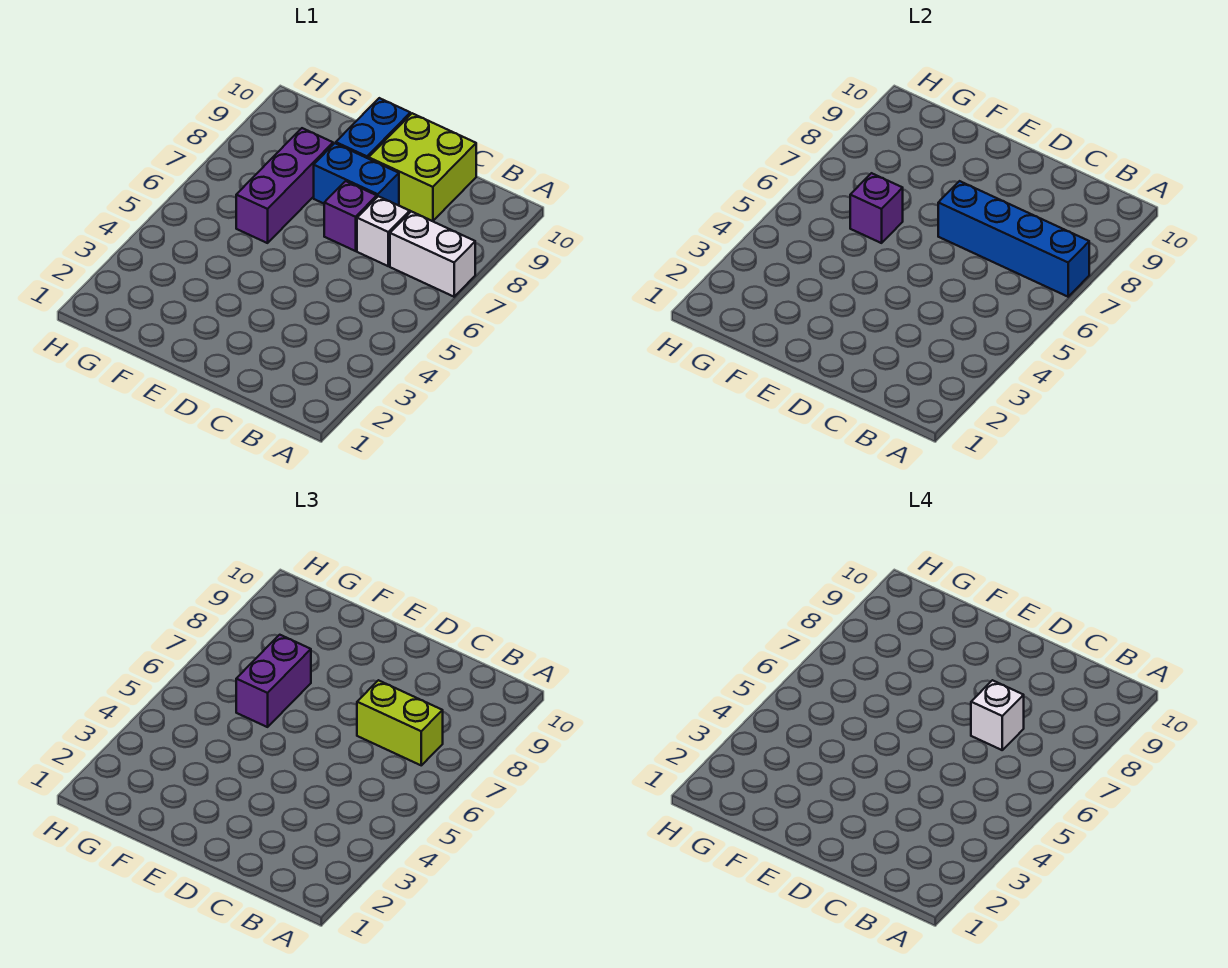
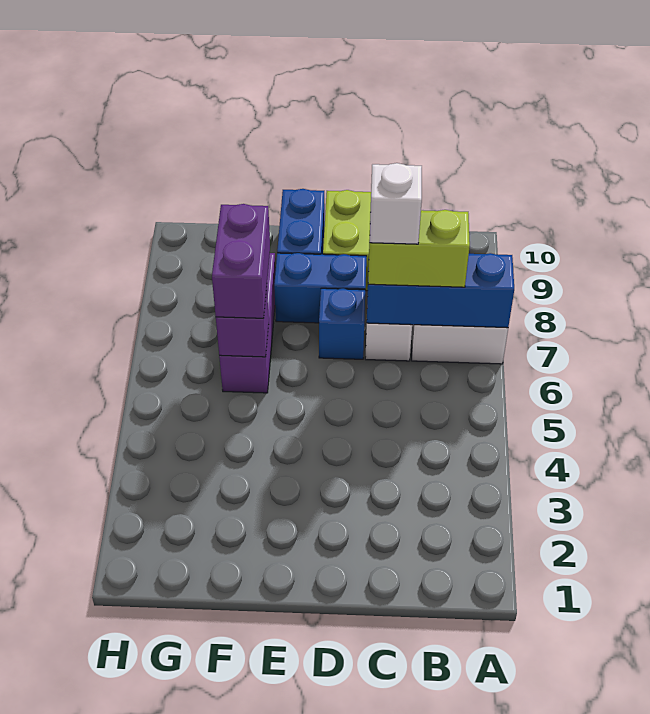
blue brick A7:D7 level 2 -> blue brick A7:C7 level 2
purple brick D7 level 1 -> blue brick D7 level 1

